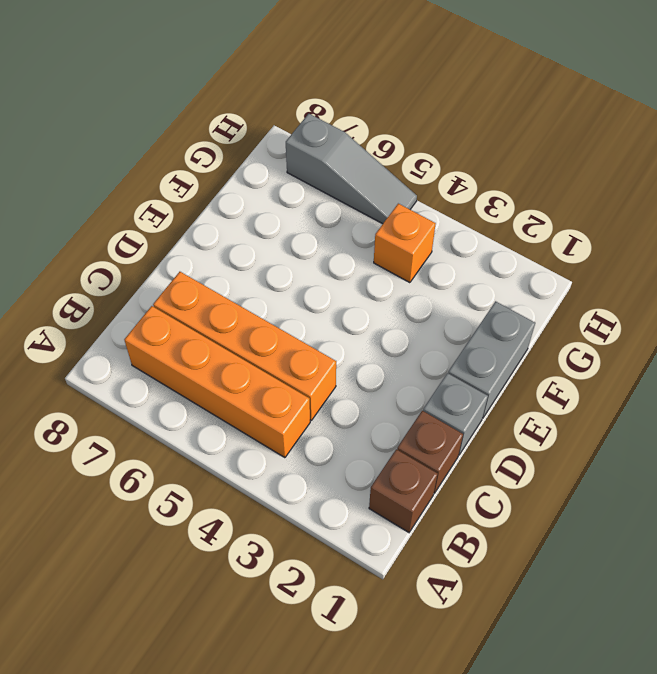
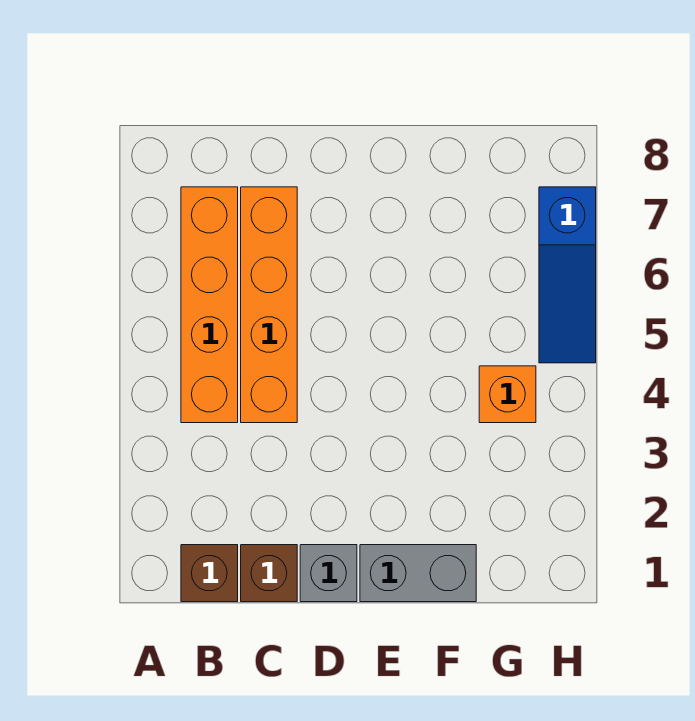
grey slope H5:H7 level 1 top 7 -> blue slope H5:H7 level 1 top 7

